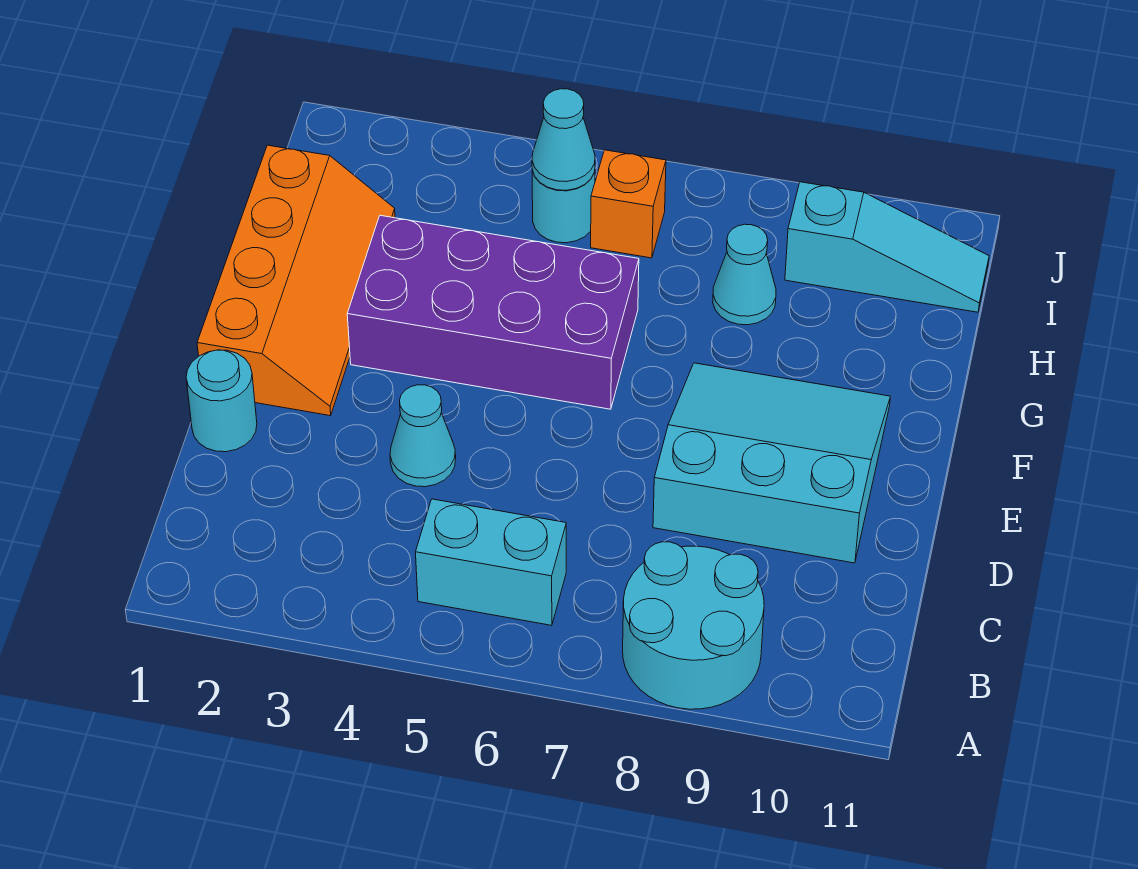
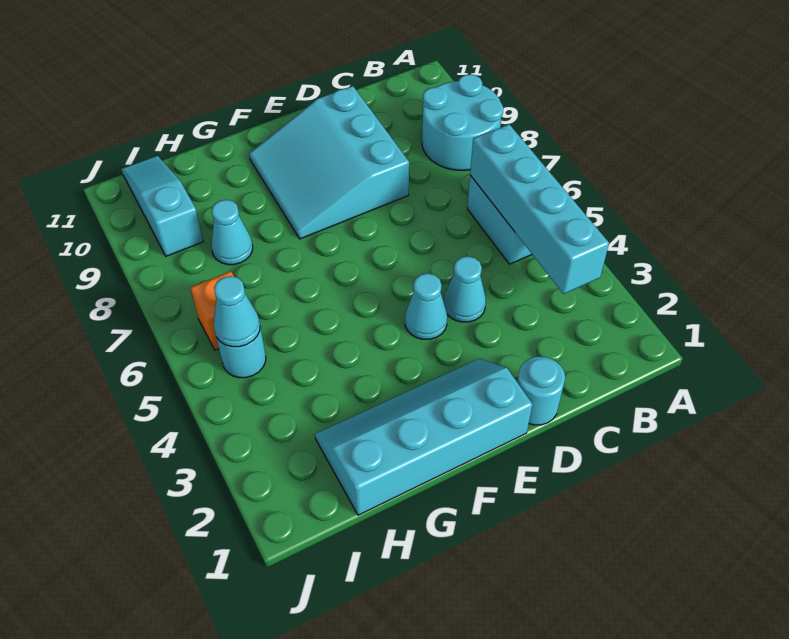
none -> cyan brick B3:B6 level 2
orange slope E1:H2 level 1 top 1 -> cyan slope E1:H2 level 1 top 1
none -> cyan cone E4 level 1
purple brick F3:G6 level 1 -> none

